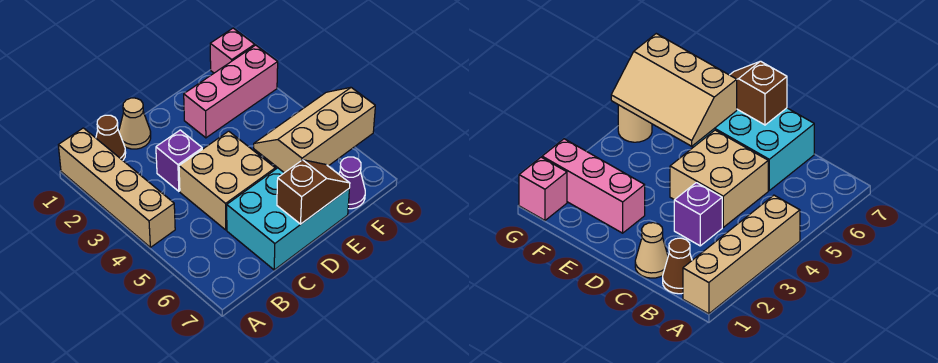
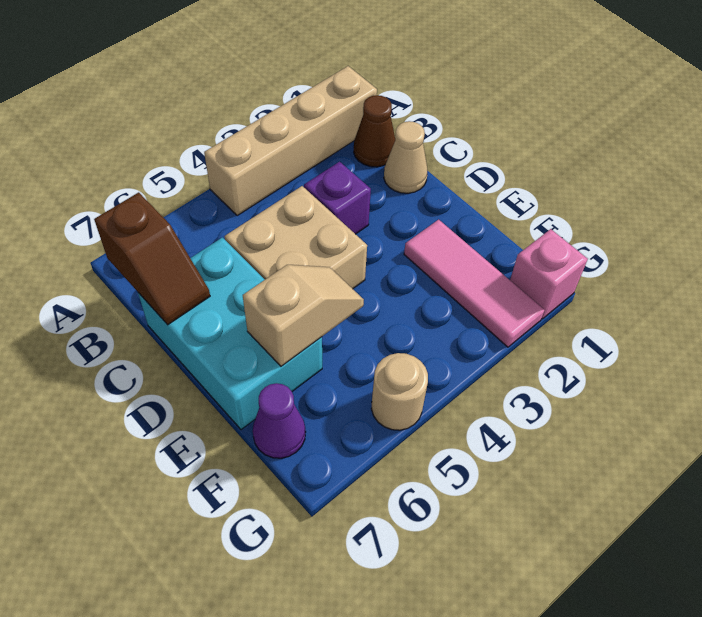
brown slope D7:E7 level 2 top D -> brown slope B7:C7 level 2 top B
pink brick E2:G2 level 1 -> pink tile E2:G2 level 1
tan slope E5:G6 level 2 top 6 -> tan slope E5:E6 level 2 top 6

